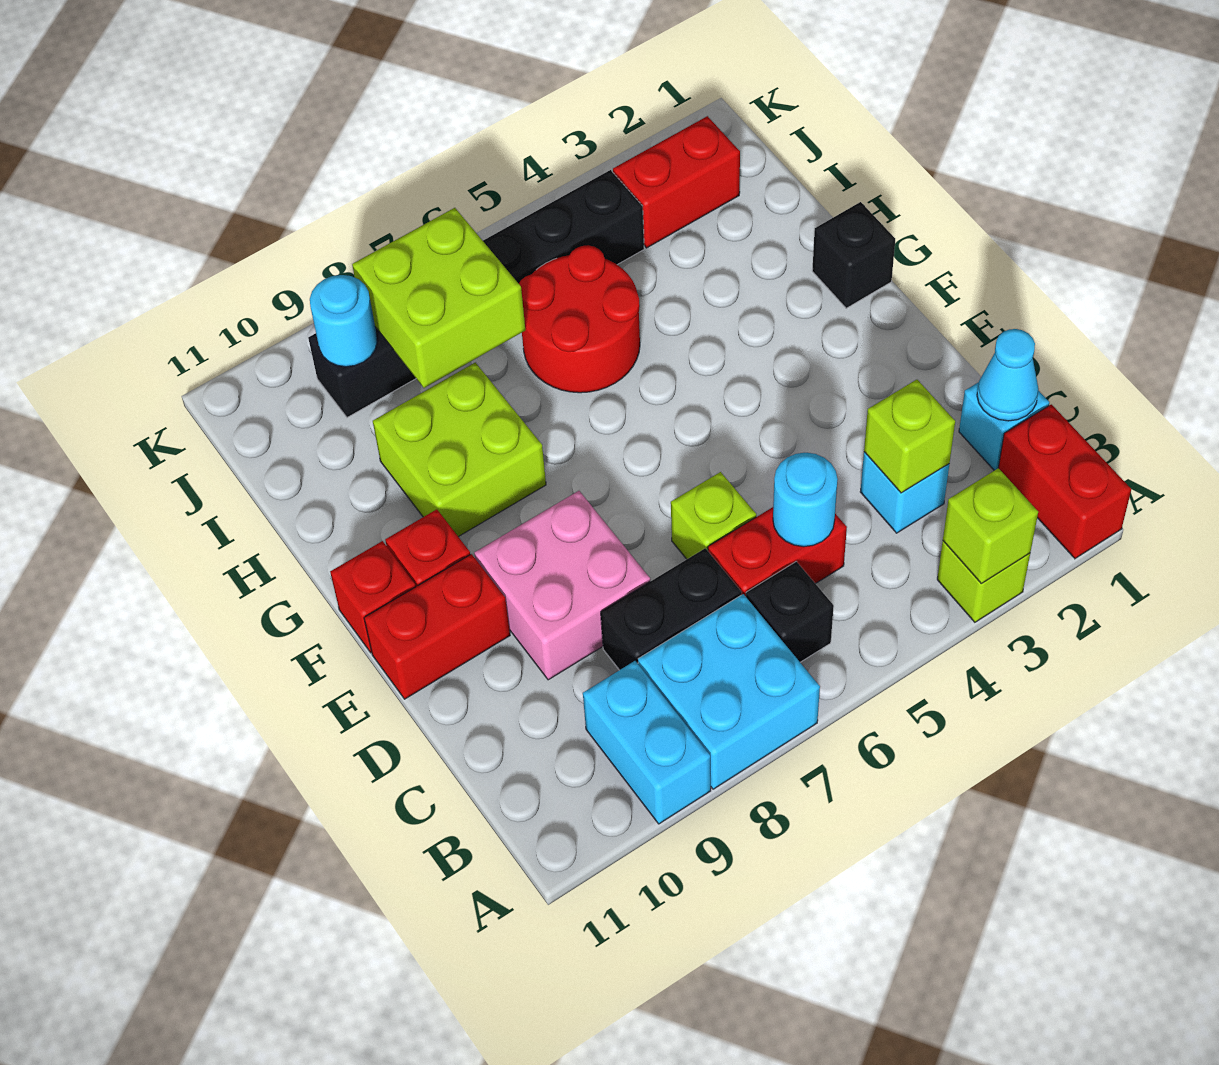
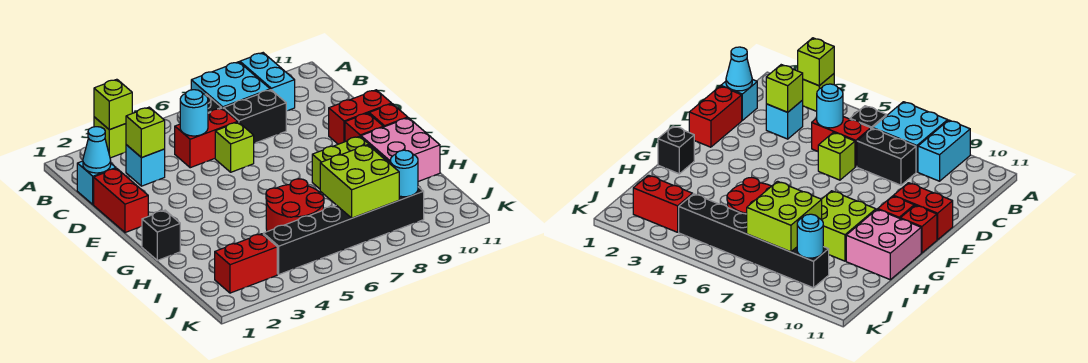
red brick A1:B1 level 1 -> red brick D1:E1 level 1
pink brick D8:E9 level 1 -> pink brick G10:H11 level 1

